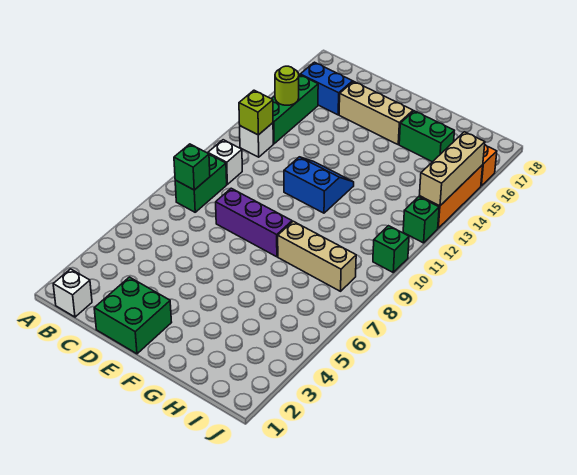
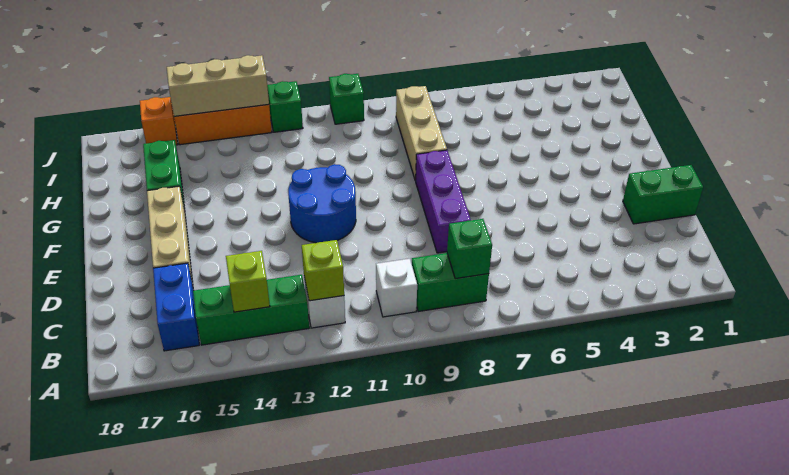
white brick B1 level 1 -> none
lime round brick B14 level 2 -> lime brick B14 level 2
green brick D1:E2 level 1 -> green brick D1:D2 level 1
blue slope E11:F12 level 1 top 11 -> blue round brick E11:F12 level 1

